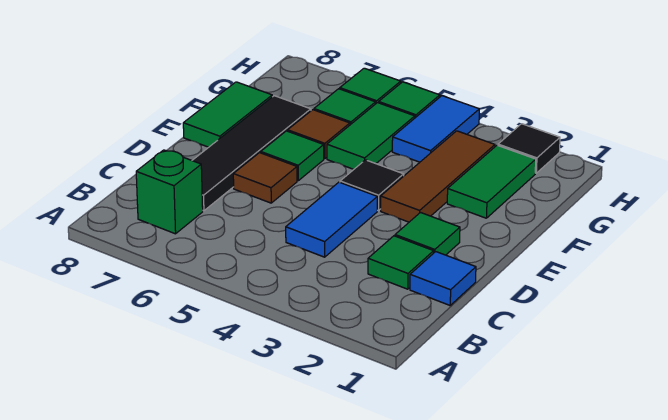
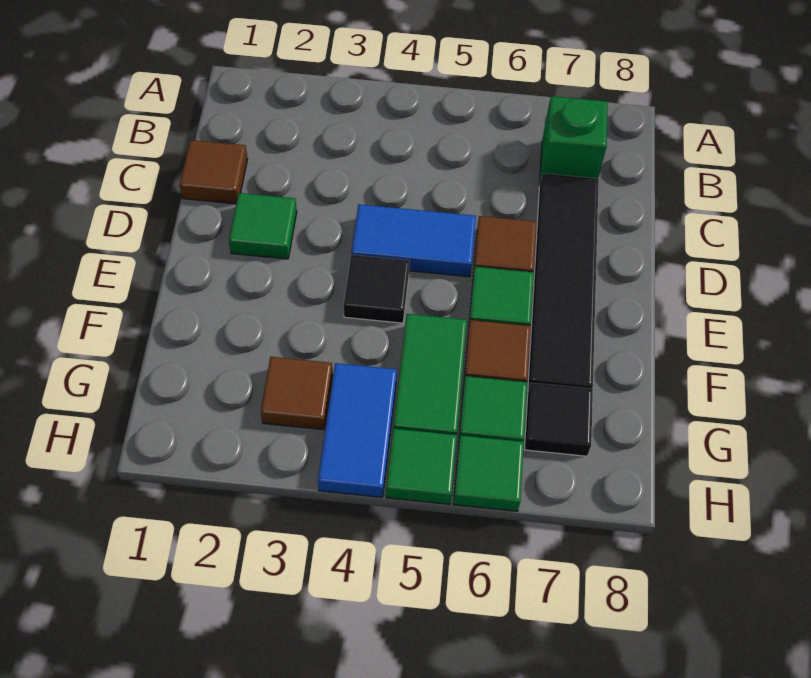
blue tile C1 level 1 -> brown tile C1 level 1
green tile C2 level 1 -> none
blue tile C4:D4 level 1 -> blue tile D4:D5 level 1
brown tile E3:G3 level 1 -> brown tile G3 level 1
green tile E8:F8 level 1 -> none
green tile F2:G2 level 1 -> none
black tile H2 level 1 -> black tile G7 level 1

